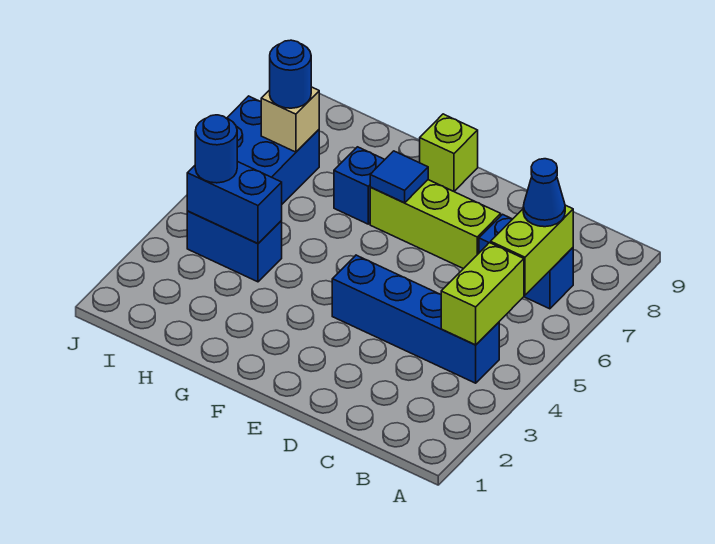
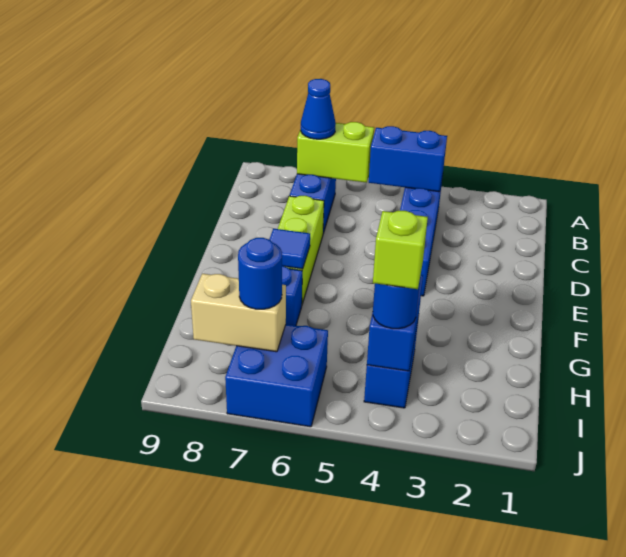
lime brick B4:B5 level 2 -> blue brick B4:B5 level 2
lime brick F9 level 1 -> lime brick I4 level 4
tan brick I7 level 2 -> tan brick I7:I8 level 2

